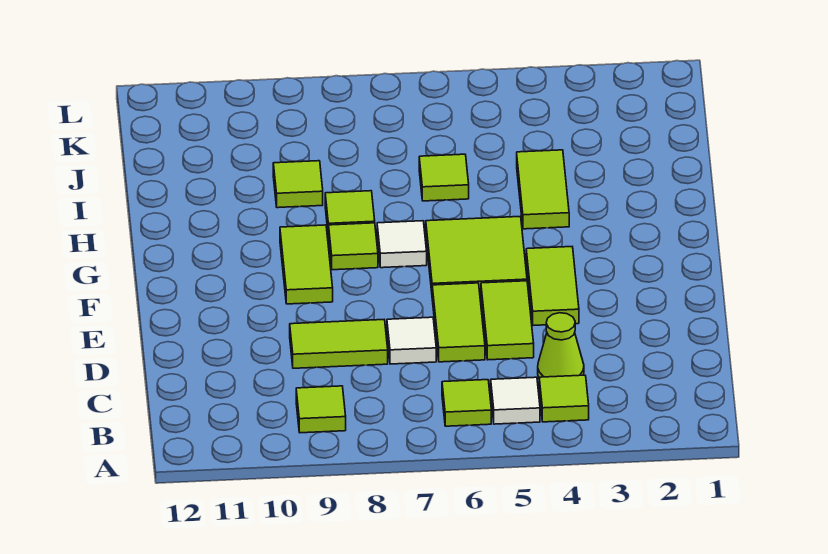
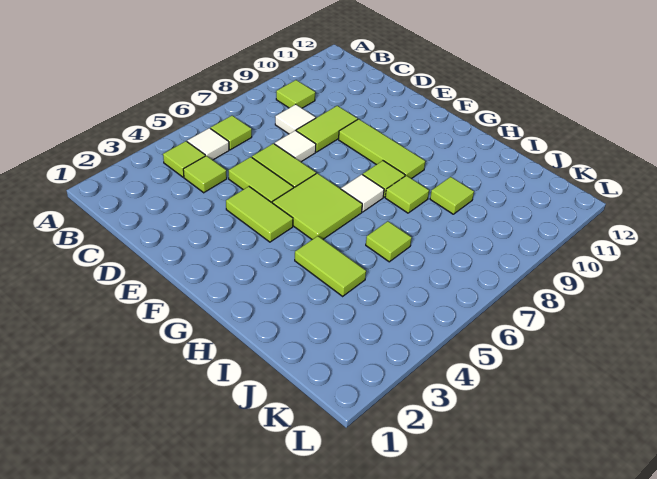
lime cone C4 level 1 -> lime tile C4 level 1
none -> white tile C8 level 1
lime tile F9:G9 level 1 -> lime tile E9:G9 level 1

